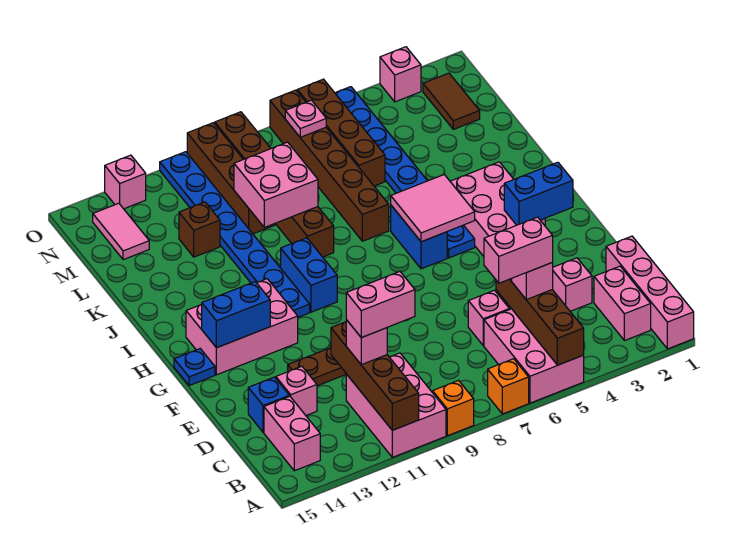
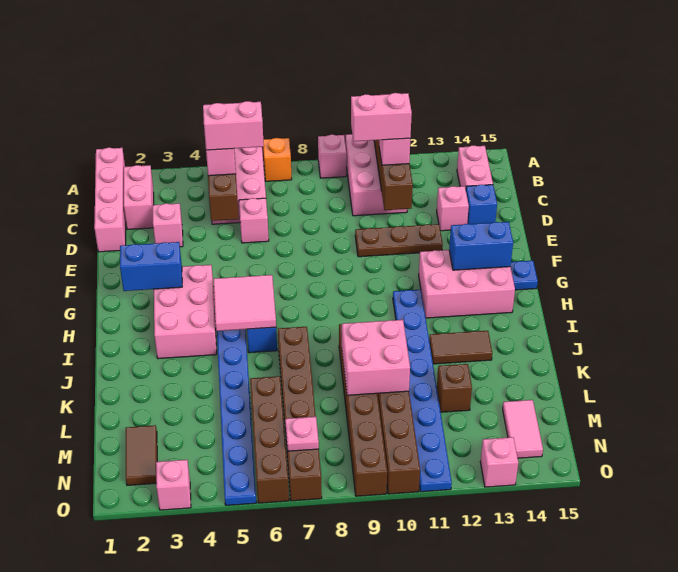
orange brick A9 level 1 -> pink brick A9 level 1
blue brick H10:I10 level 1 -> none
none -> brown tile J12:J13 level 1

